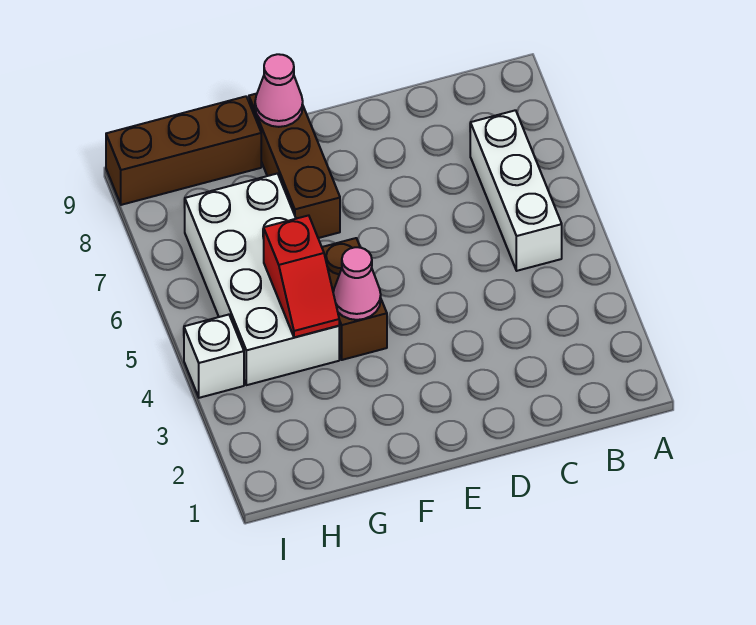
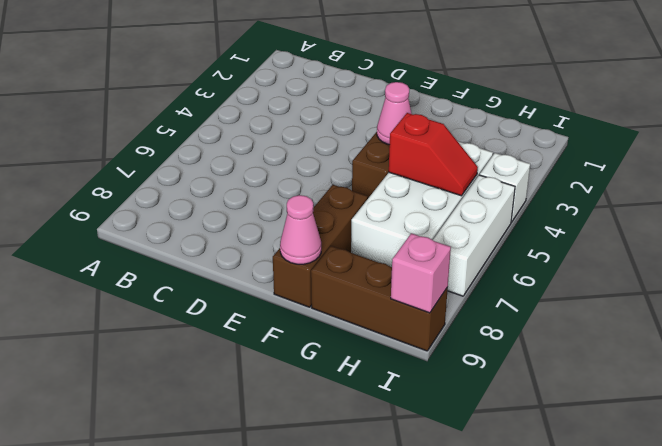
white brick B5:B7 level 1 -> white brick I5:I7 level 1
red slope G4:G5 level 2 top 5 -> red slope G5:H5 level 2 top G
none -> pink brick I9 level 2

